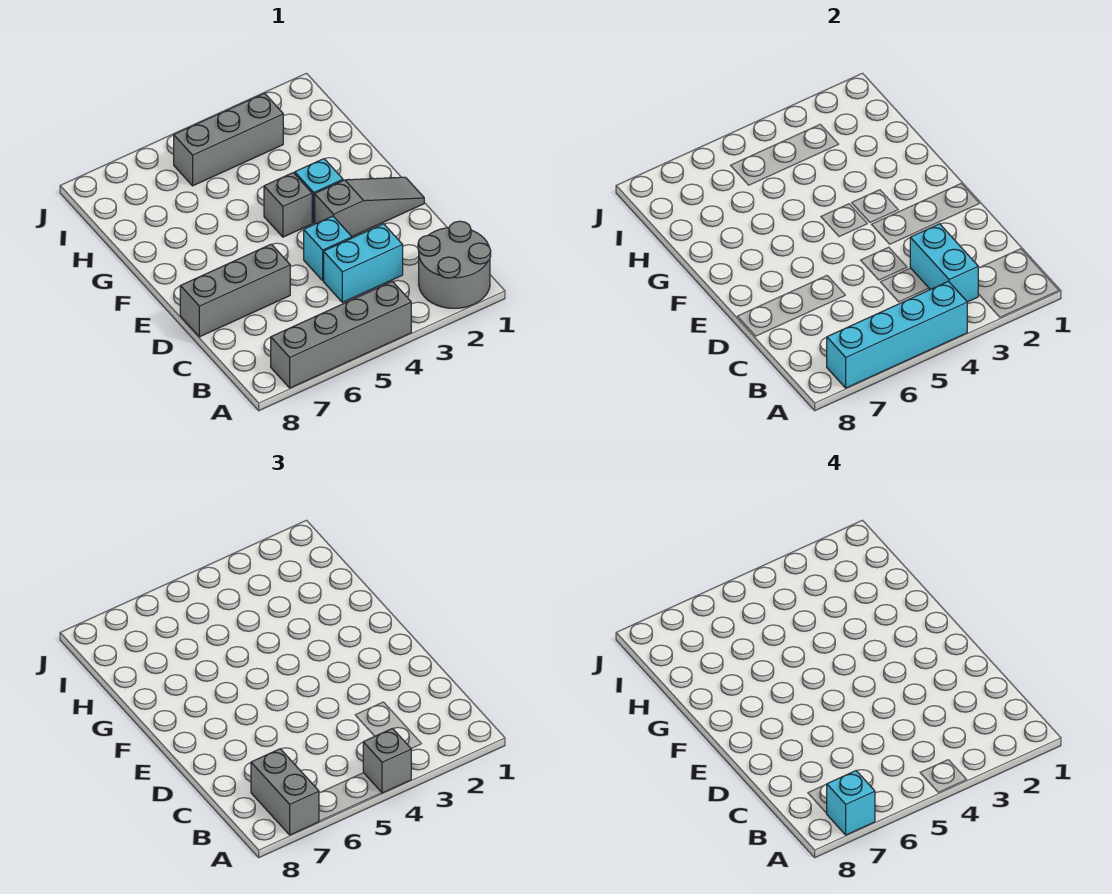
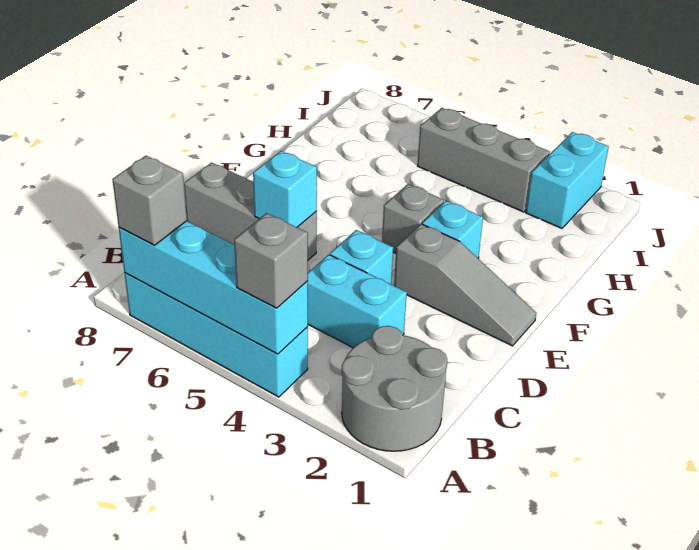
grey brick A4:A7 level 1 -> cyan brick A4:A7 level 1
grey brick A7:B7 level 3 -> grey brick A7 level 3
cyan brick A7 level 4 -> cyan brick D6 level 2
cyan brick B3:C3 level 2 -> cyan brick I2:J2 level 1

